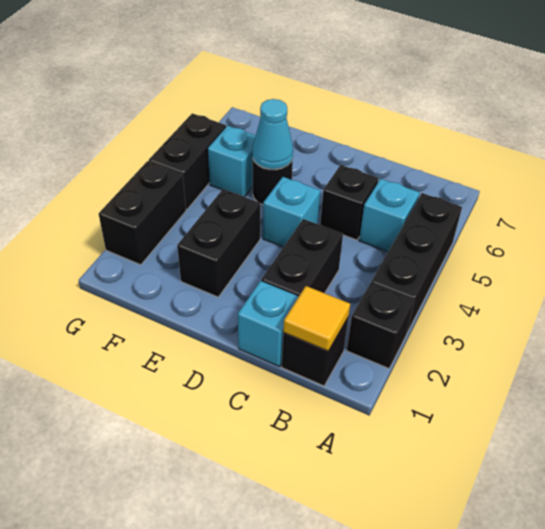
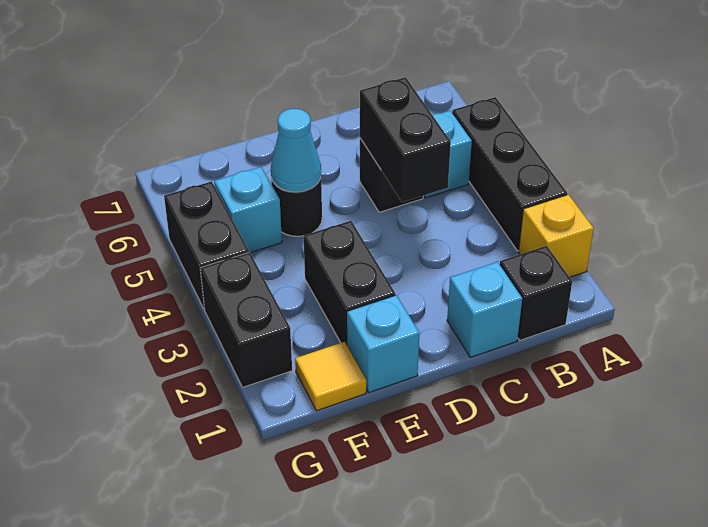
black brick A2 level 1 -> yellow brick A2 level 1
yellow tile B1 level 2 -> yellow tile F1 level 1
black brick C2:C3 level 1 -> black brick C4:C5 level 2
cyan brick D4 level 1 -> cyan brick E1 level 1

